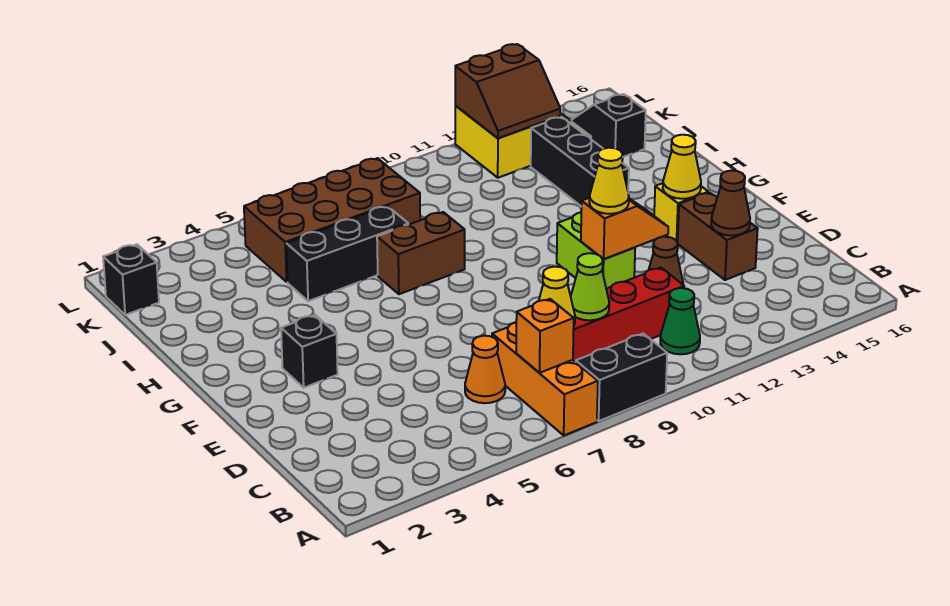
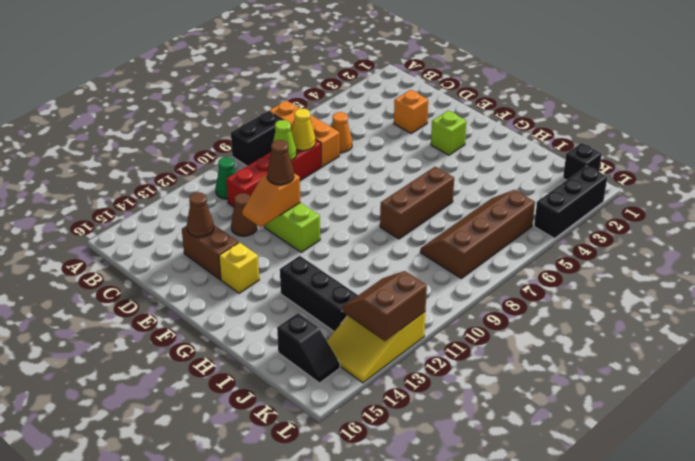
orange brick B7 level 2 -> orange brick D3 level 1
yellow cone E11 level 3 -> brown cone E11 level 3
black brick F3 level 1 -> lime brick F3 level 1
yellow cone F14 level 2 -> none
brown brick H7:H8 level 1 -> brown brick H6:H8 level 1
black brick I5:I7 level 1 -> black brick L2:L4 level 1
brown brick J5:K8 level 1 -> brown slope J5:K8 level 1 top K

